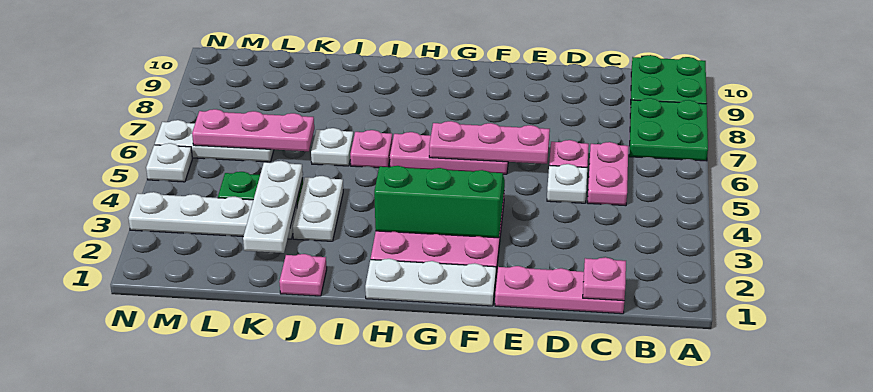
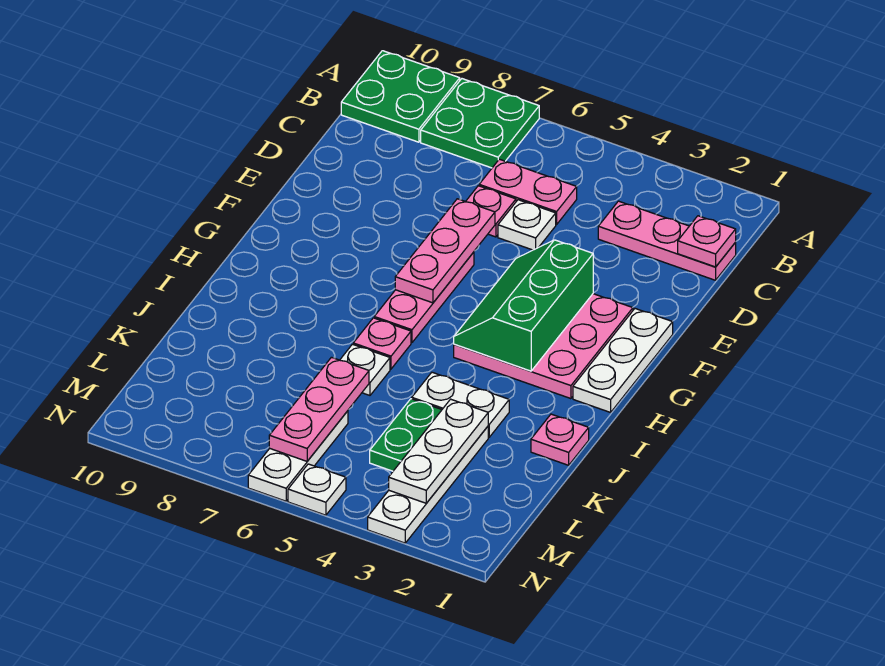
pink plate C1:E1 level 1 -> pink plate C1:C3 level 1
white plate K2:K4 level 2 -> white plate K3:M3 level 2

